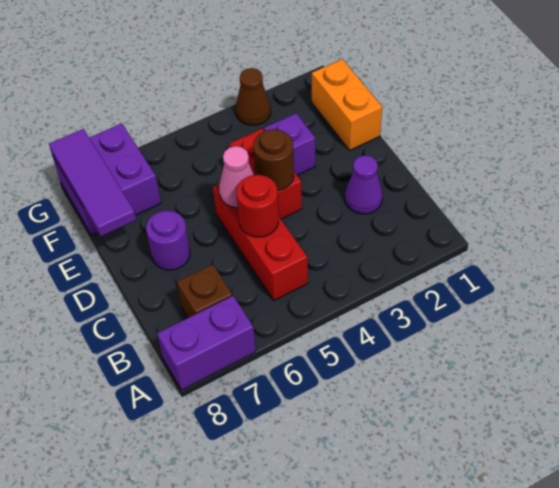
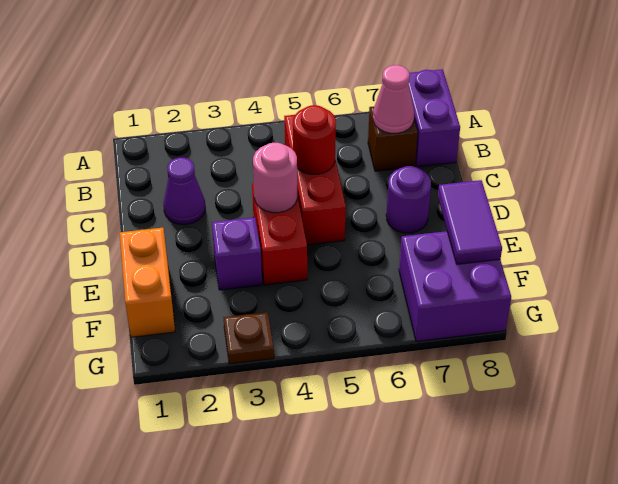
purple brick A7:A8 level 1 -> purple brick A8:B8 level 1
brown round brick D4 level 2 -> pink round brick D4 level 2
pink cone D5 level 2 -> pink cone B7 level 2
purple tile E8:G8 level 2 -> purple tile E8:F8 level 2
brown cone G3 level 1 -> brown plate G3 level 1

